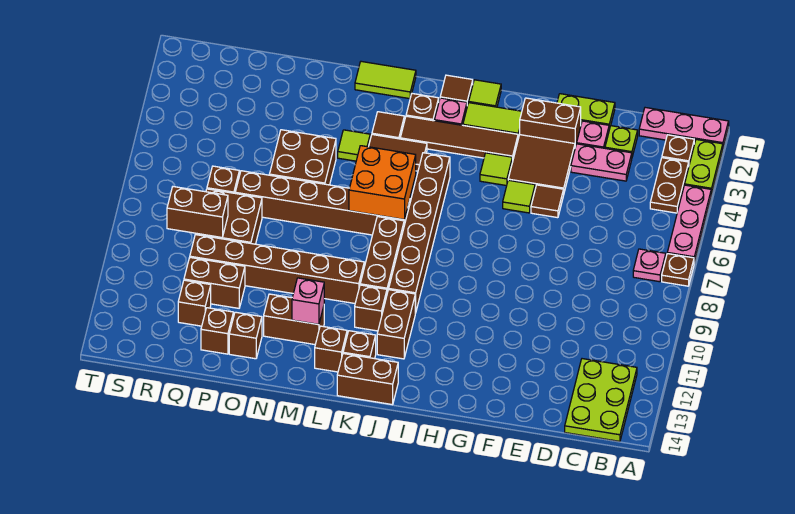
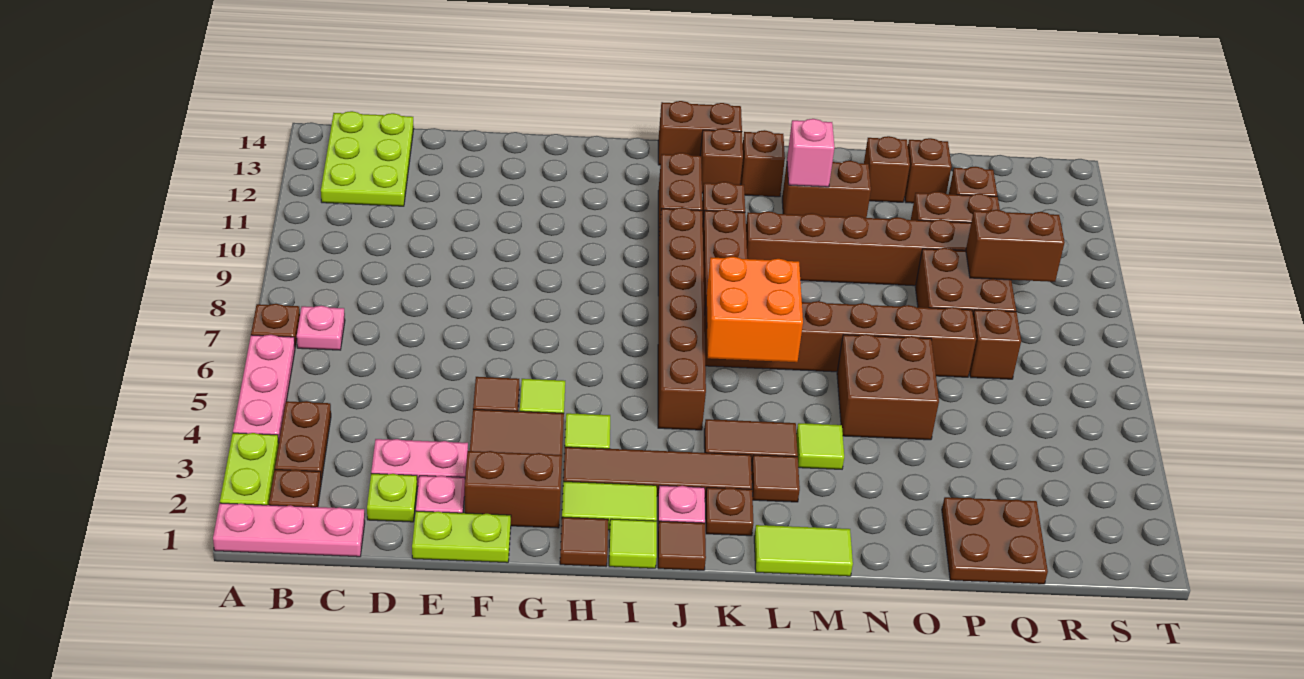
none -> brown tile H1 level 1
none -> brown plate P1:Q2 level 1

